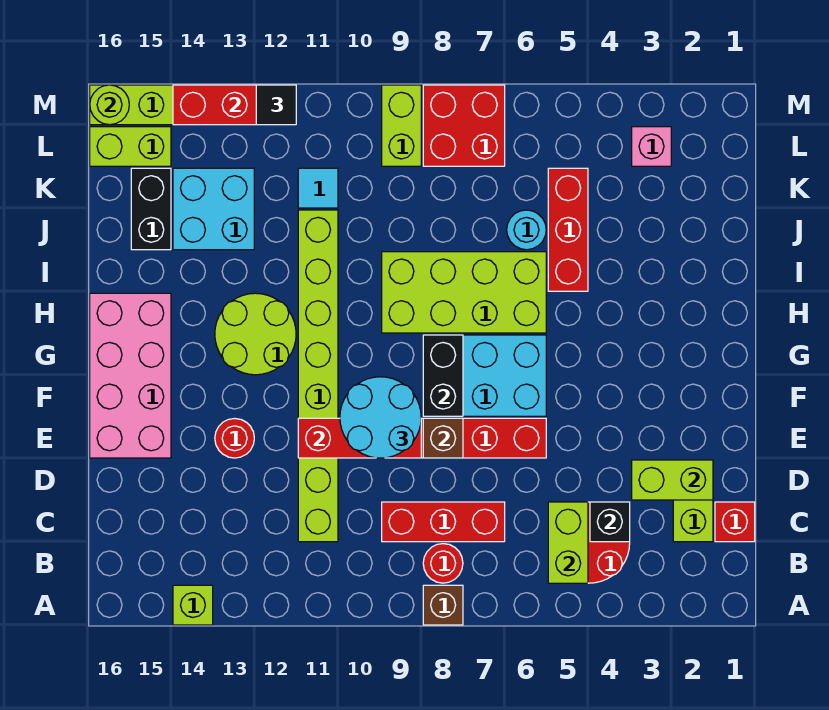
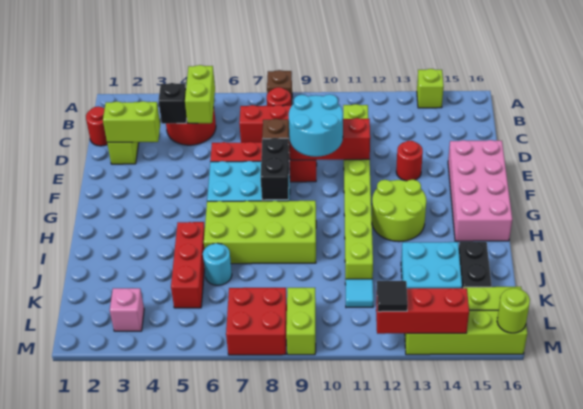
red brick C1 level 1 -> red round brick C1 level 1

